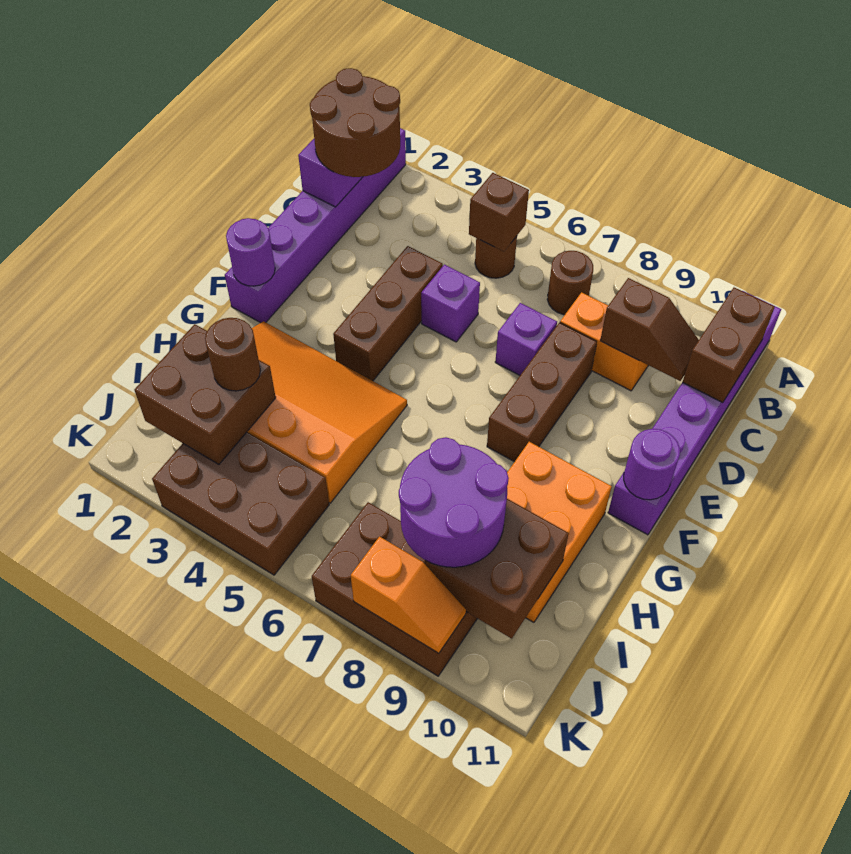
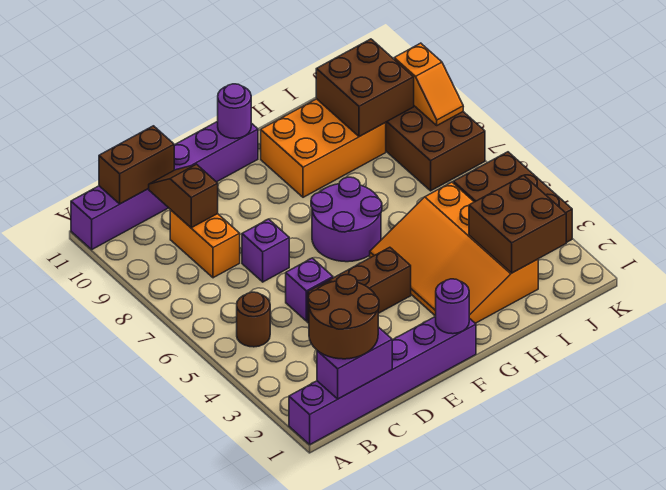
brown brick B5 level 2 -> none
brown round brick B7 level 1 -> none
brown brick D8:F8 level 1 -> none
brown round brick I3 level 3 -> none
purple round brick I8:J9 level 3 -> purple round brick F6:G7 level 1
orange slope K8:K9 level 2 top 8 -> orange slope K8:K9 level 2 top 9

